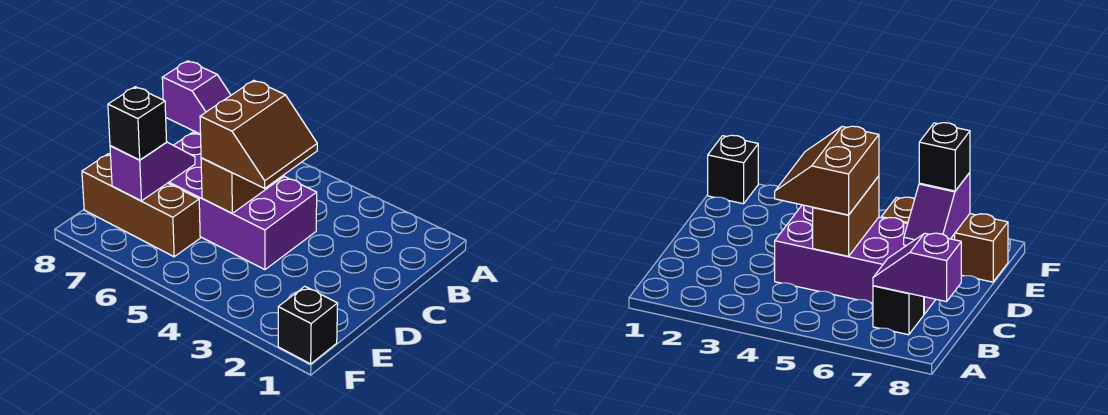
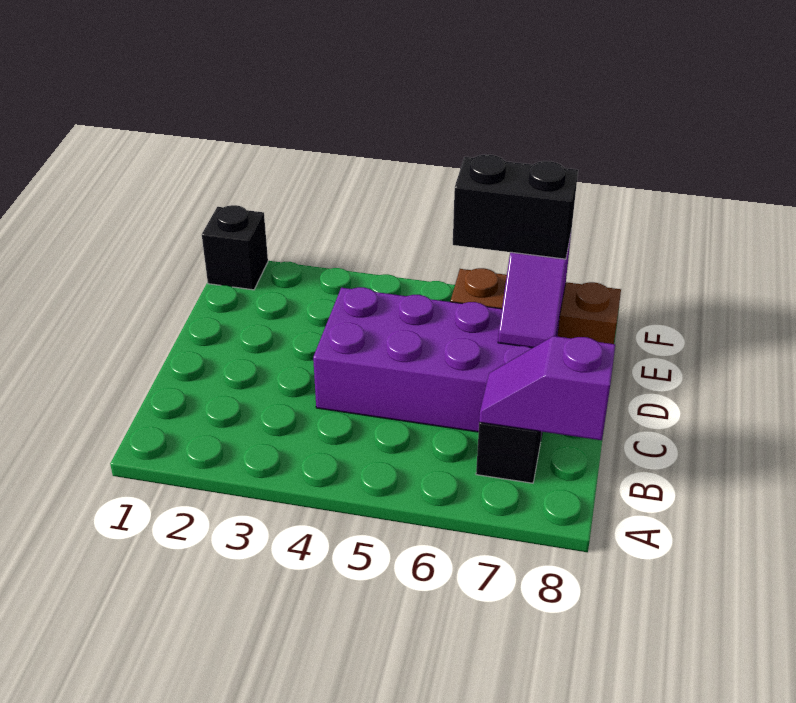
brown slope C4:D5 level 3 top 5 -> none
brown brick C5:D5 level 2 -> none
black brick E7 level 3 -> black brick E6:E7 level 3

